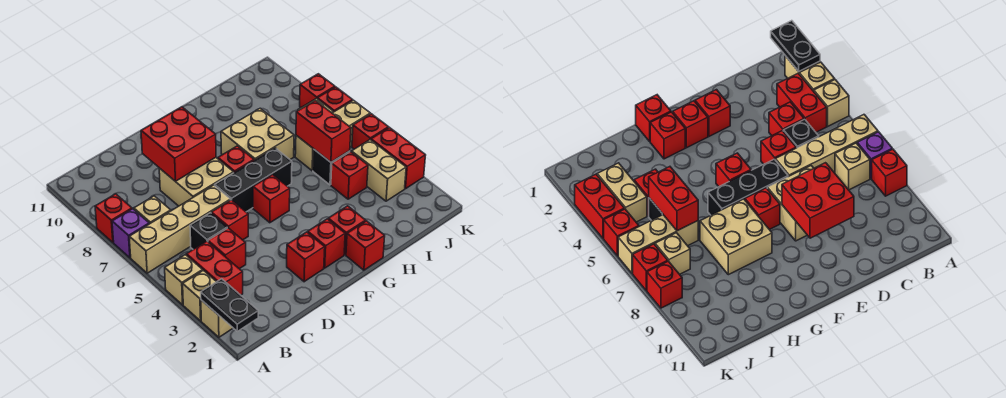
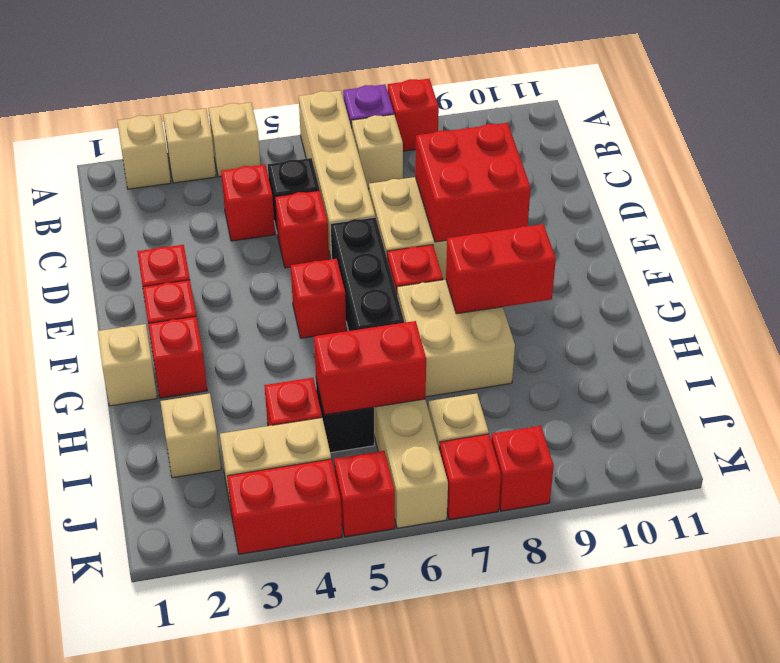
black plate A1:A2 level 2 -> none
red brick B3:B4 level 1 -> red brick G8:G9 level 2
red brick G1 level 1 -> tan brick G1 level 1
none -> tan brick I2 level 1

